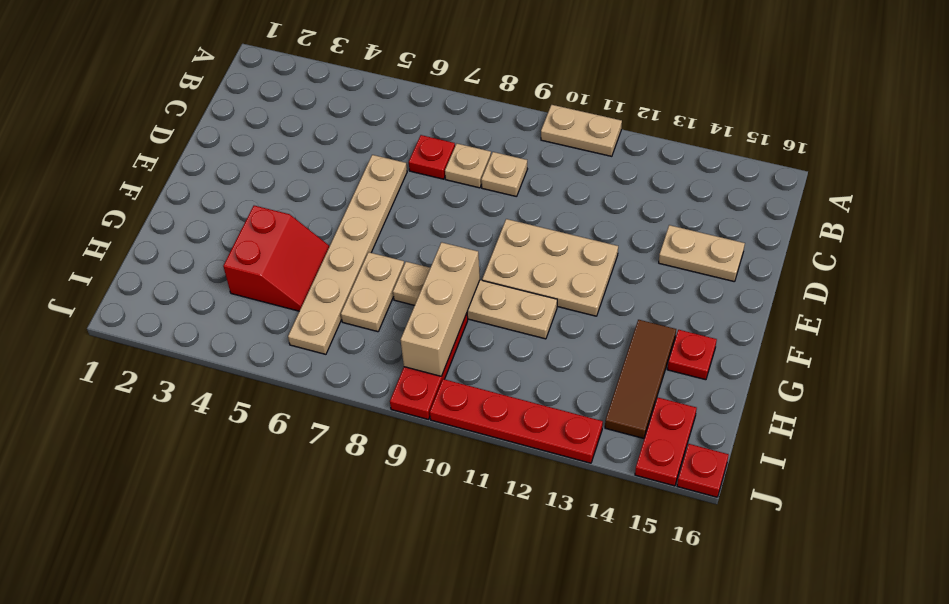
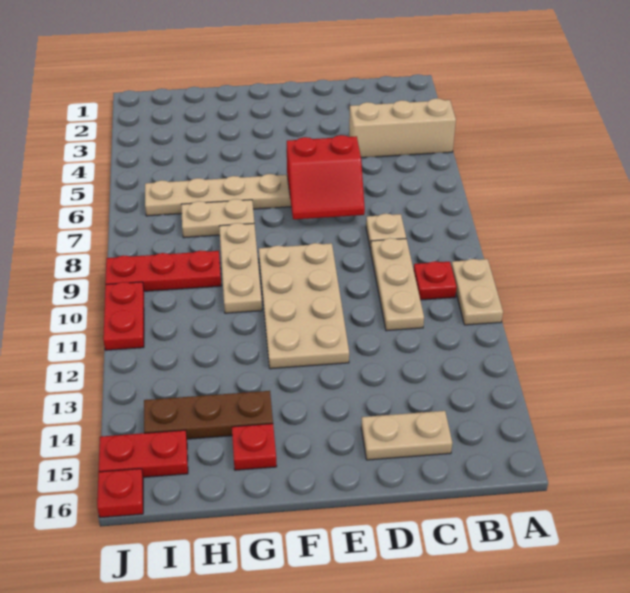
red plate C7 level 1 -> red plate B10 level 1
tan plate C9 level 1 -> tan plate C9:C11 level 1
tan plate D14:D15 level 1 -> tan plate C15:D15 level 1
tan plate E10:F12 level 1 -> tan plate E9:F12 level 1
red slope G4:H5 level 1 top 4 -> red slope D6:E7 level 2 top 6
tan plate G8:G11 level 1 -> tan plate G8:G10 level 1
tan brick G9:I9 level 2 -> tan brick A4:C4 level 1
brown tile G14:I14 level 1 -> brown plate G14:I14 level 1
red plate J10:J13 level 1 -> red plate J10:J11 level 1

